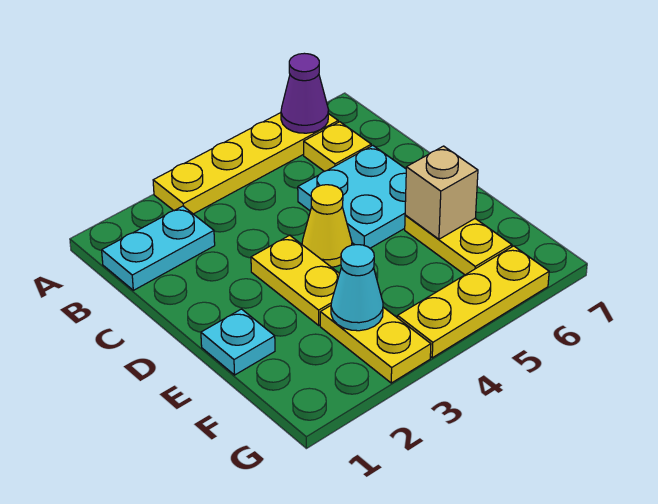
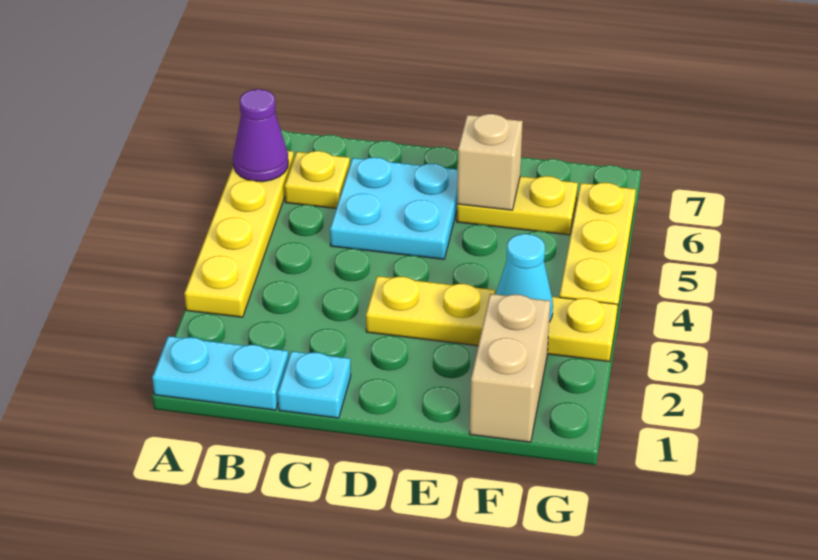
cyan plate B1:B2 level 1 -> cyan plate A1:B1 level 1
yellow cone D4 level 1 -> none
cyan plate E1 level 1 -> cyan plate C1 level 1
none -> tan brick F1:F2 level 1

